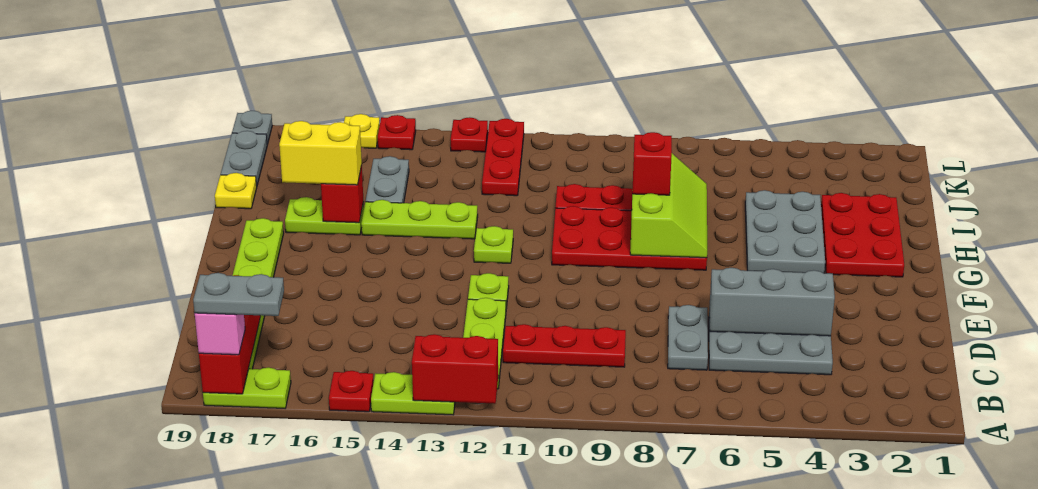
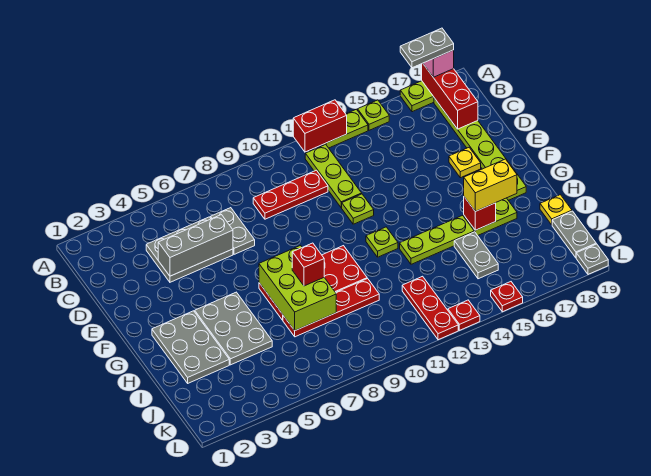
red plate A15 level 1 -> lime plate A15 level 1
red plate G2:I3 level 1 -> grey plate G2:I3 level 1
lime slope G7:I8 level 2 top 8 -> lime brick G7:I8 level 2
yellow plate L16 level 1 -> yellow plate E17 level 1

